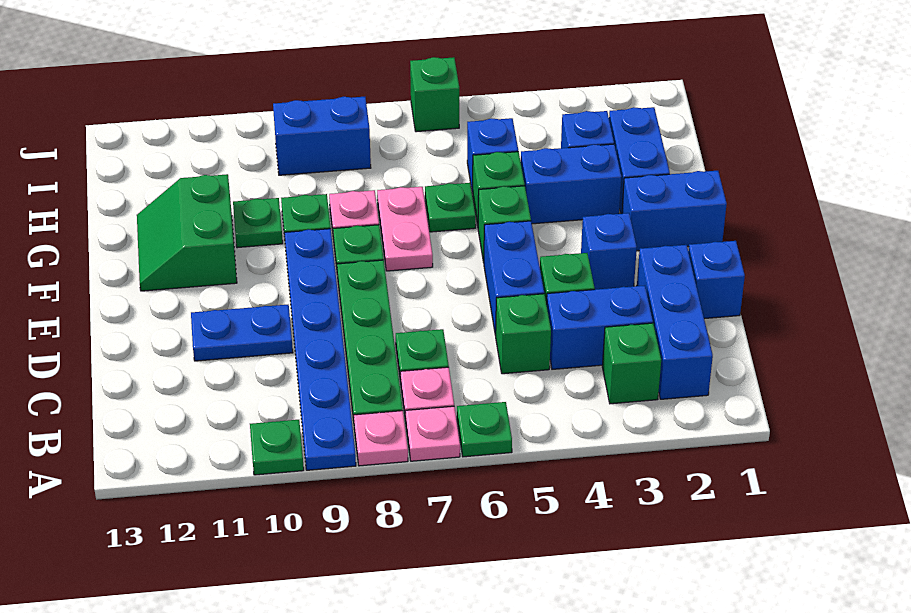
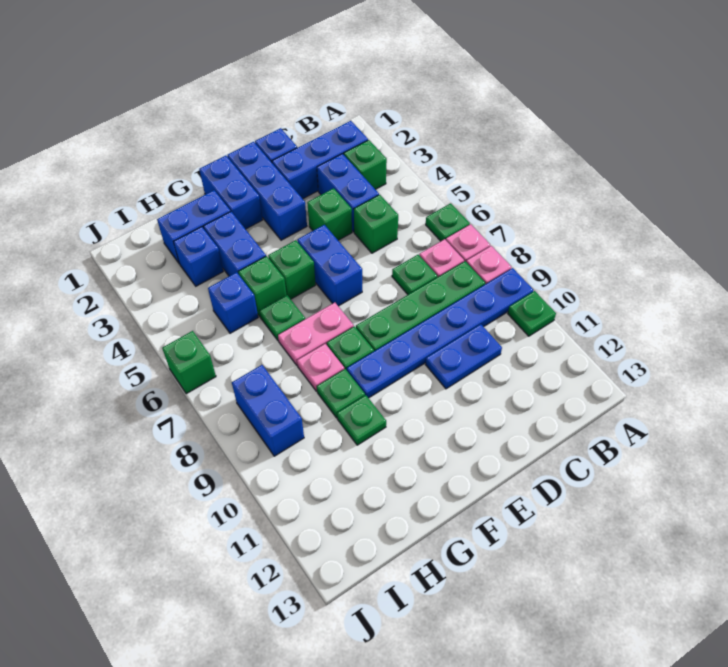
blue brick D5:E5 level 1 -> blue brick E5:E6 level 1
blue plate D10:D11 level 1 -> blue plate C10:D10 level 1
blue brick E3 level 1 -> blue brick E1:E3 level 1
green slope F11:G12 level 1 top 11 -> none

